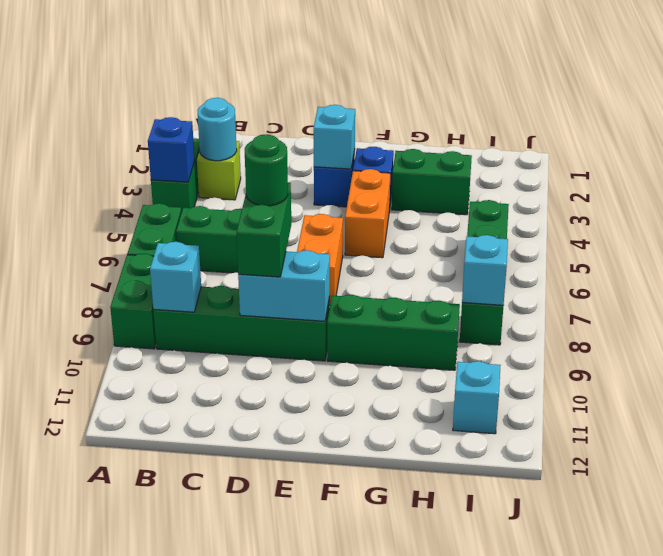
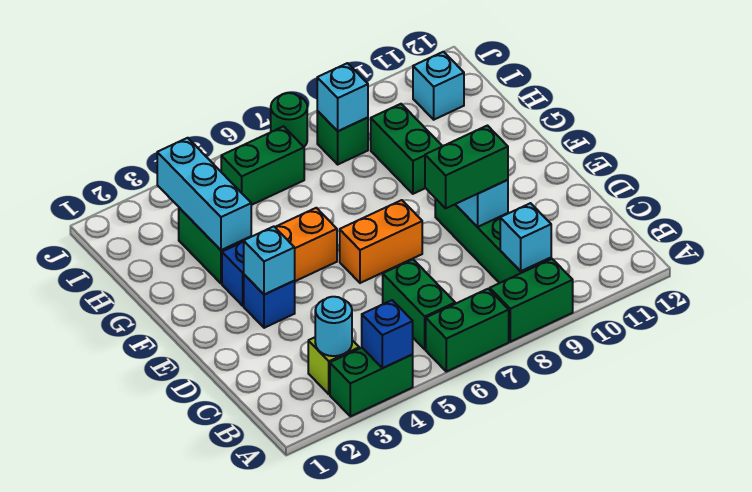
green round brick D8 level 4 -> green round brick J7 level 1
green brick F9:H9 level 1 -> green brick G9:H9 level 1
none -> cyan brick G3:I3 level 2

